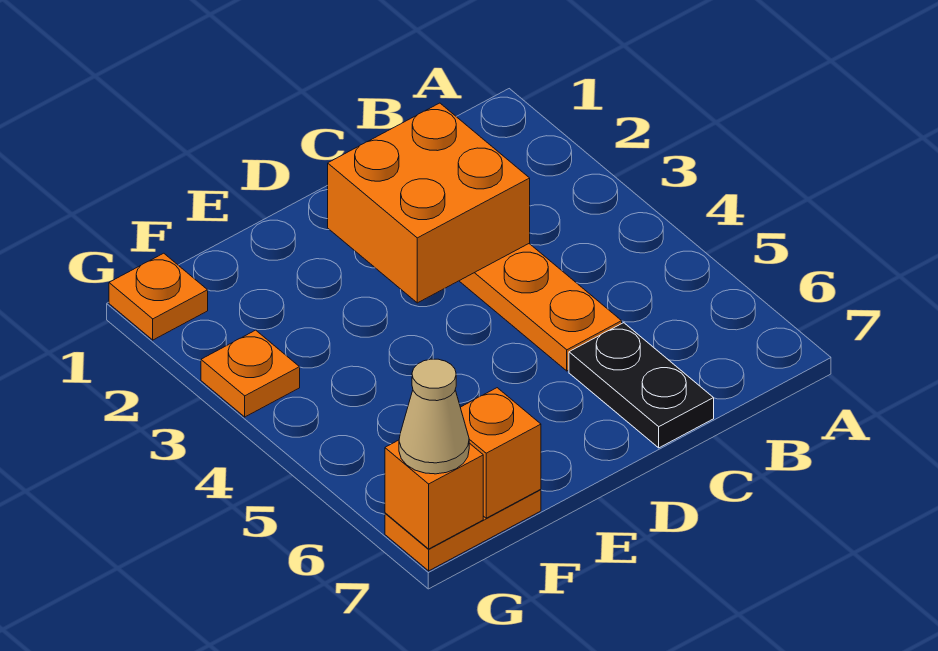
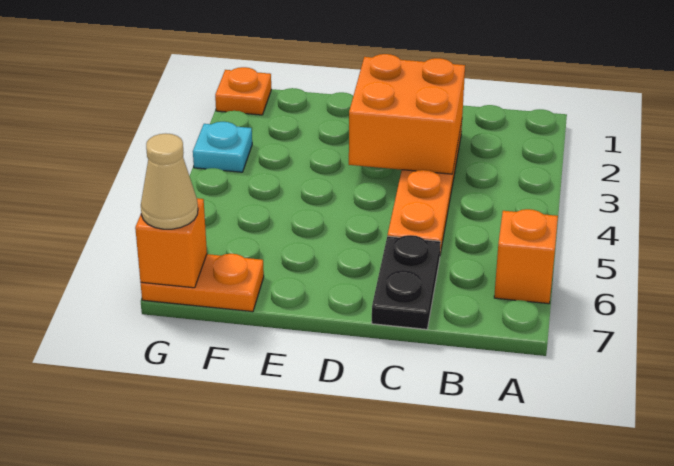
orange brick F7 level 2 -> orange brick A6 level 1
orange plate G3 level 1 -> cyan plate G3 level 1

